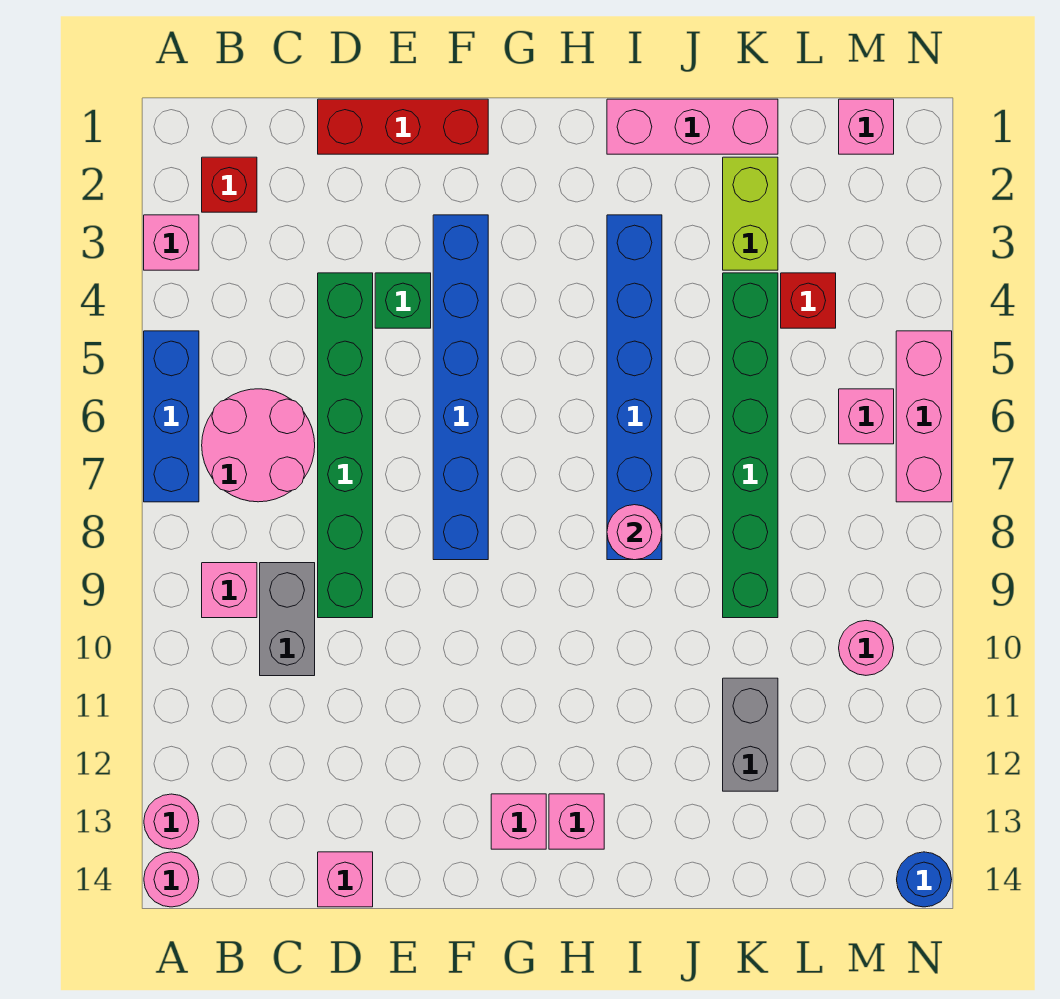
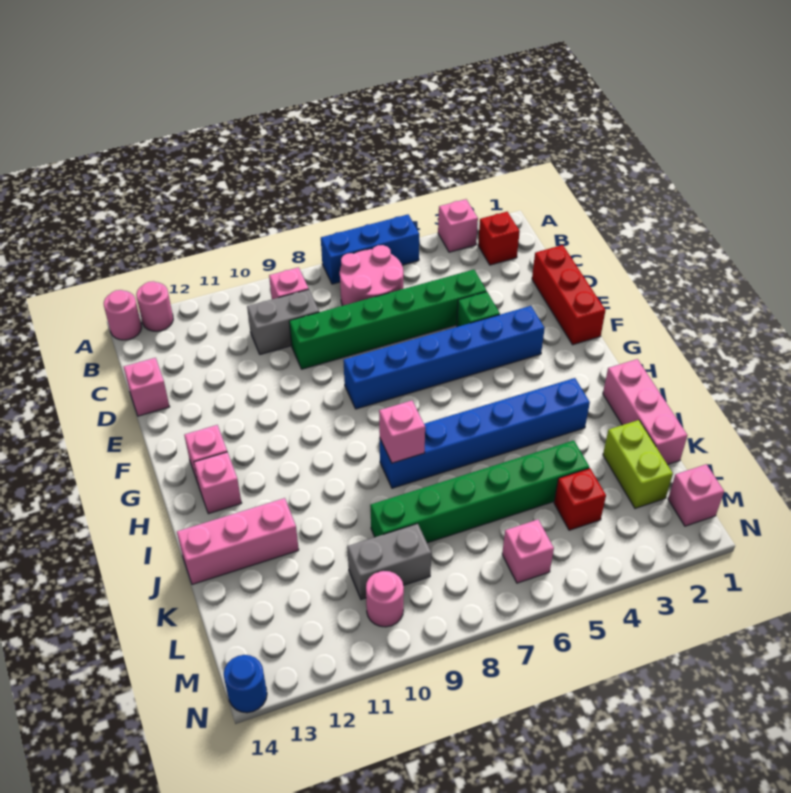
pink round brick I8 level 2 -> pink brick I8 level 2
lime brick K2:K3 level 1 -> lime brick K2:L2 level 1
grey brick K11:K12 level 1 -> grey brick L9:L10 level 1
pink brick N5:N7 level 1 -> pink brick J12:J14 level 1

